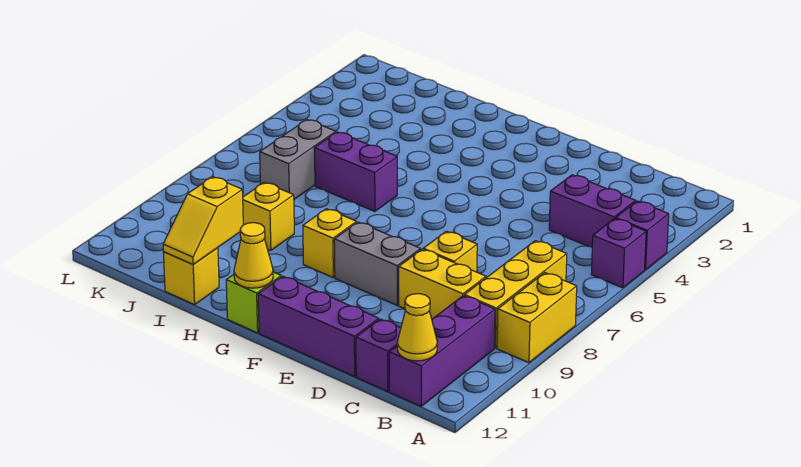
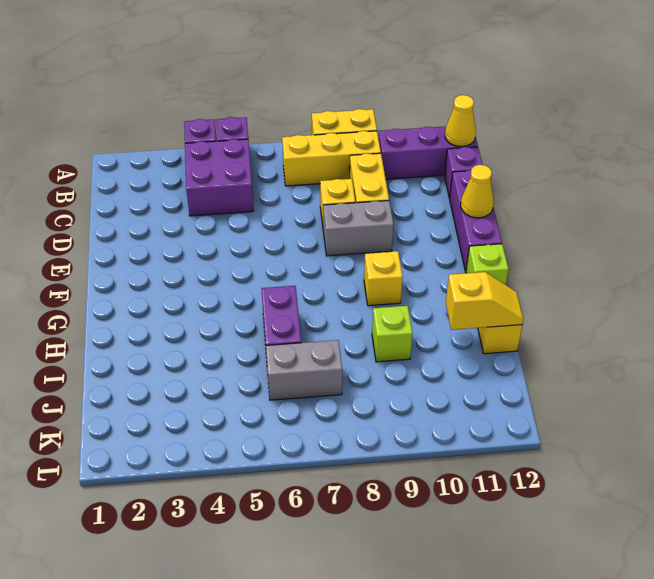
purple brick B4:C4 level 1 -> purple brick B4:C5 level 1
grey brick E9:F9 level 1 -> grey brick E8:E9 level 1
yellow cone G12 level 2 -> yellow cone E12 level 2
yellow brick I9 level 1 -> lime brick I9 level 1

